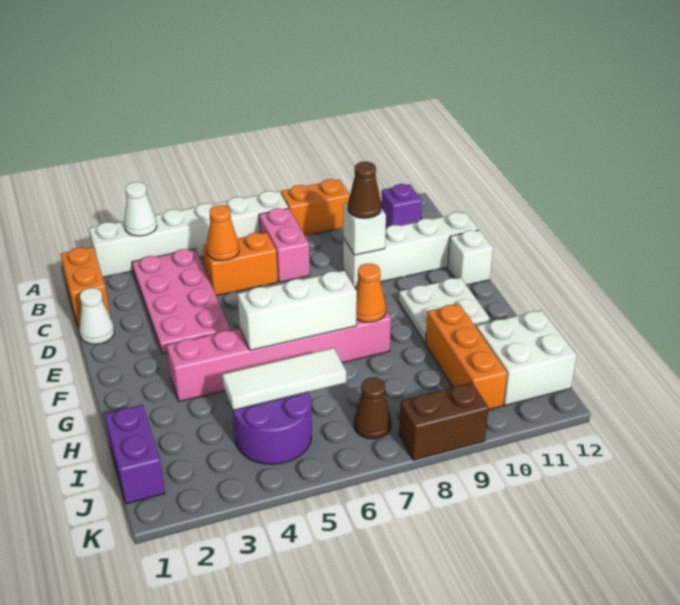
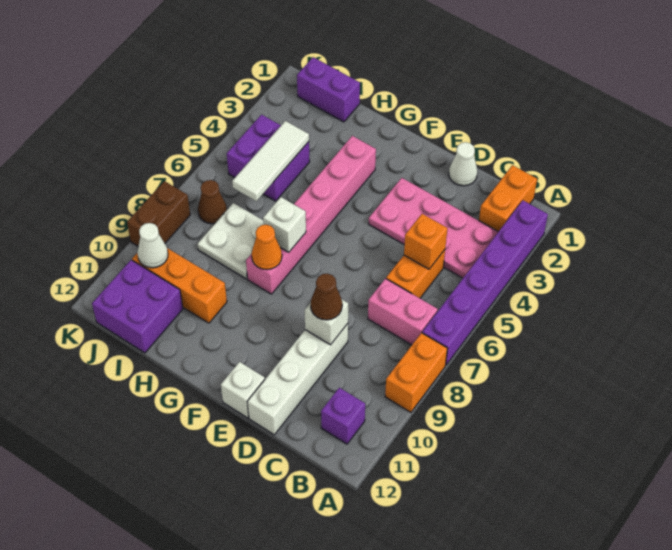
white brick A2:A7 level 1 -> purple brick A2:A7 level 1
white cone A3 level 2 -> white cone J10 level 2
orange brick B1:C1 level 1 -> orange brick B1:B2 level 1
orange cone C5 level 2 -> orange brick C5 level 2
white plate F10:G11 level 1 -> white plate H7:I8 level 1
white brick G5:G7 level 2 -> white brick G7 level 2
purple round brick I4:J5 level 1 -> purple brick I4:J5 level 1
white brick I11:J12 level 1 -> purple brick I11:J12 level 1

